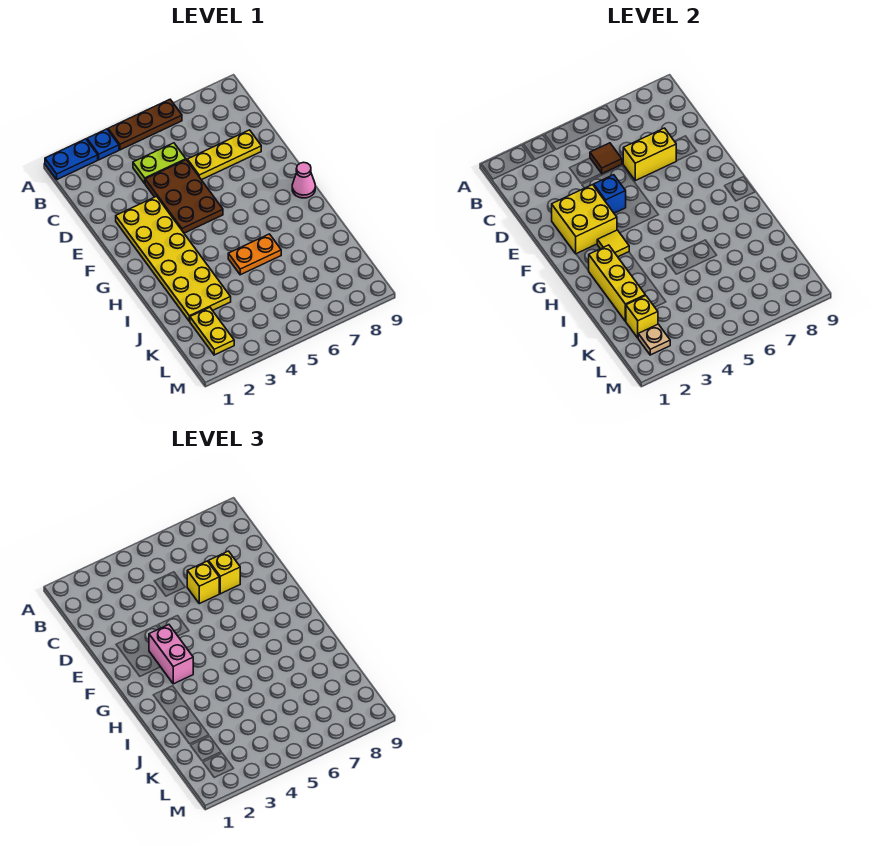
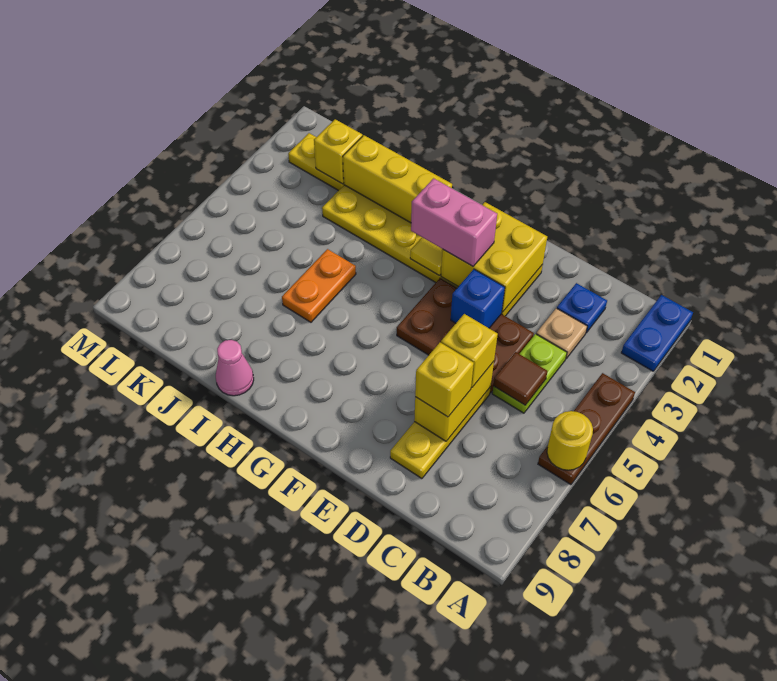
blue plate A3 level 1 -> blue plate C2 level 1
none -> yellow round brick A6 level 2
pink cone G9 level 1 -> pink cone I9 level 1
tan plate L2 level 2 -> tan plate C3 level 1

